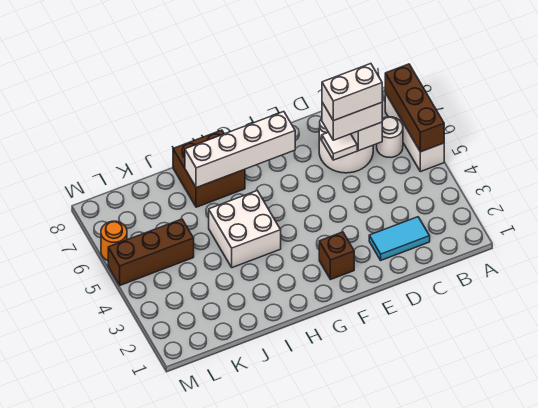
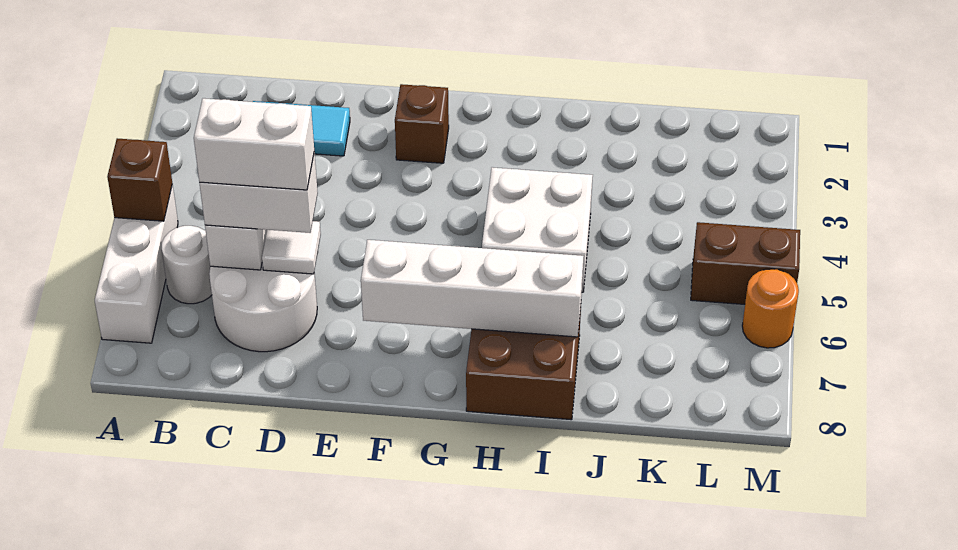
brown brick A5:A7 level 2 -> brown brick A5 level 2
brown brick K5:M5 level 1 -> brown brick L5:M5 level 1

